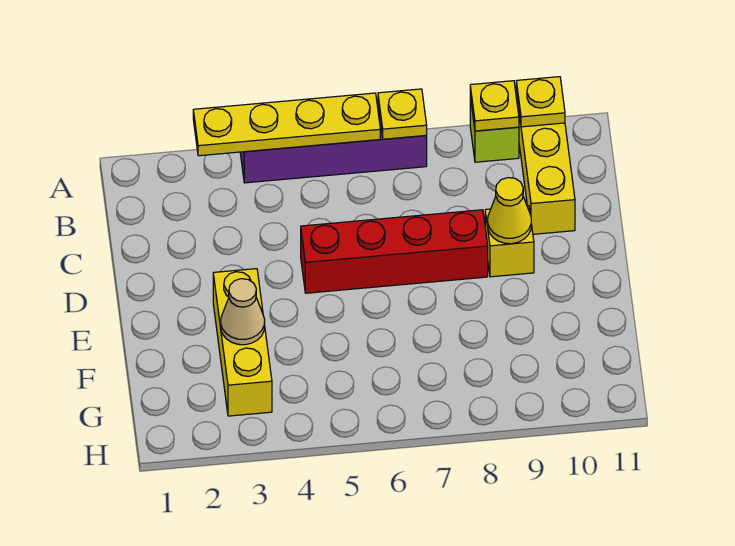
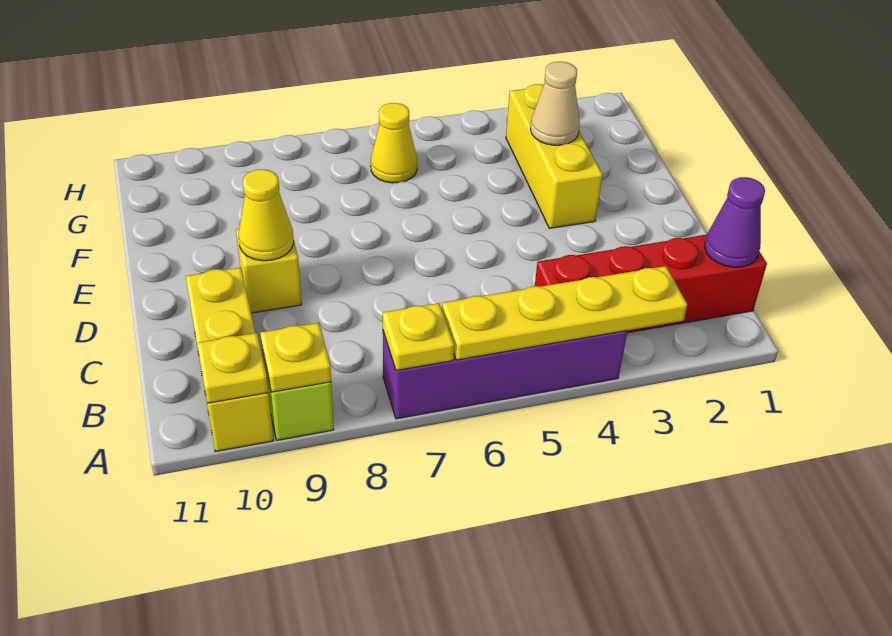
none -> purple cone B1 level 2
red brick D5:D8 level 1 -> red brick B1:B4 level 1
none -> yellow cone G6 level 1

